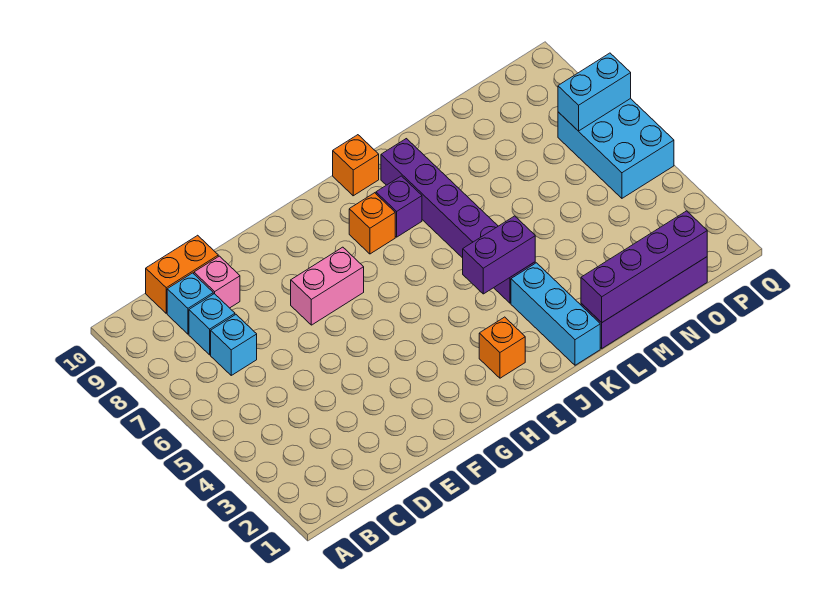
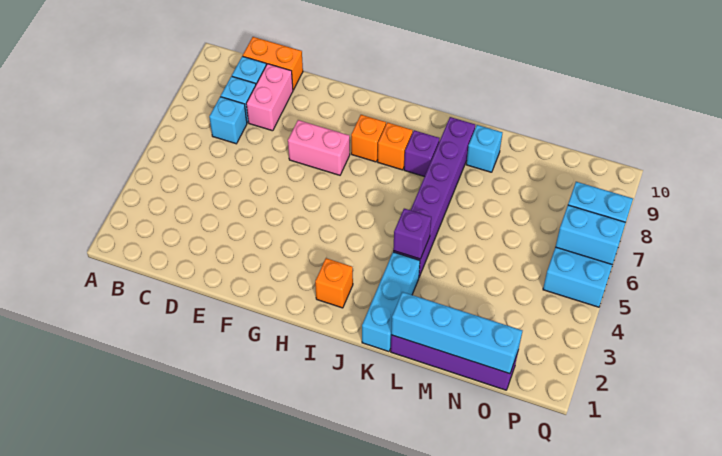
pink brick D9 level 1 -> pink brick D8:D9 level 1
purple brick J4:K4 level 2 -> purple brick K4 level 2
orange brick J10 level 1 -> orange brick H8 level 1
purple brick L1:O1 level 2 -> cyan brick L1:O1 level 2
none -> cyan brick L9 level 1
none -> cyan brick P6:Q6 level 2

